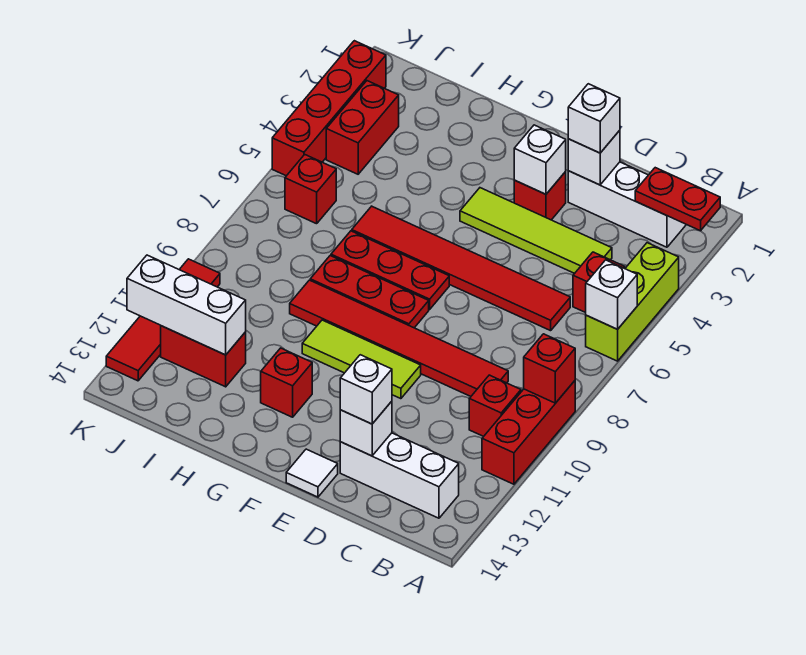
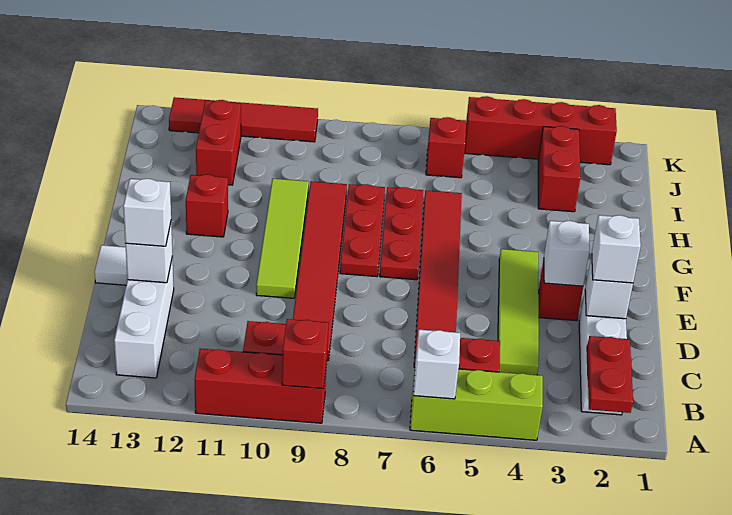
lime tile E10:G10 level 1 -> lime tile E10:H10 level 1
white brick I12:K12 level 2 -> none
red brick J3:J4 level 1 -> red brick I3:J3 level 1

